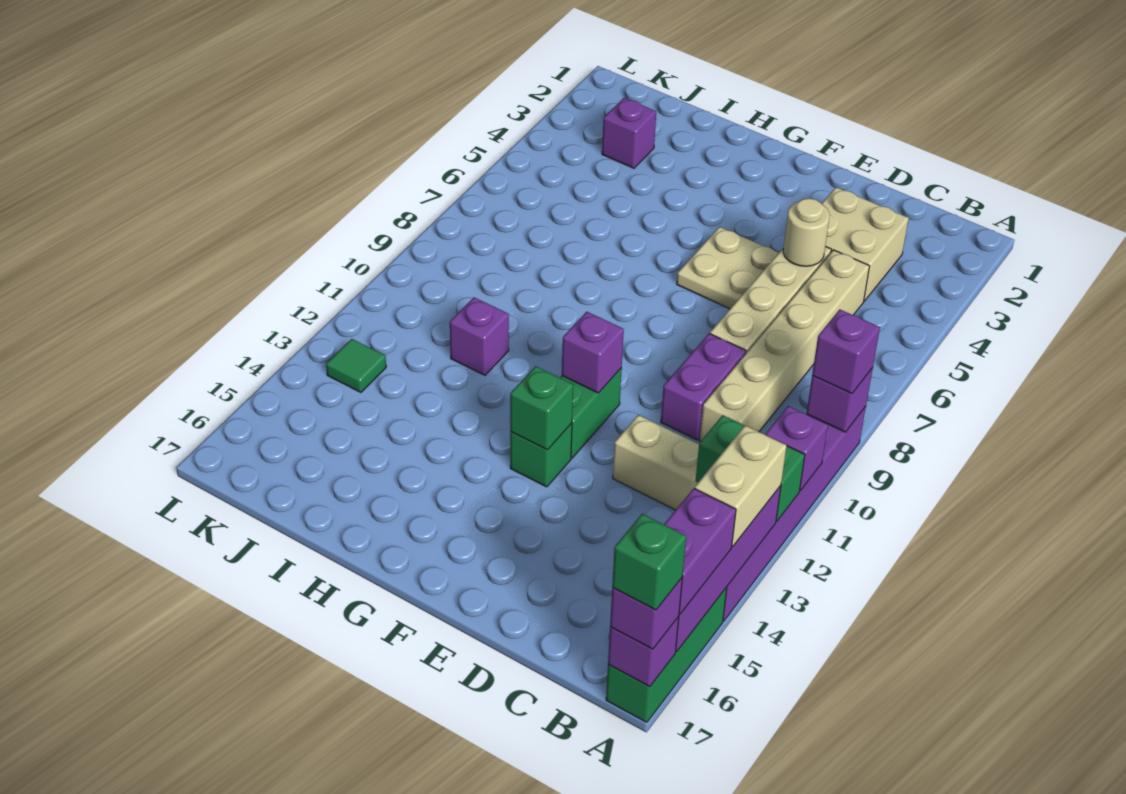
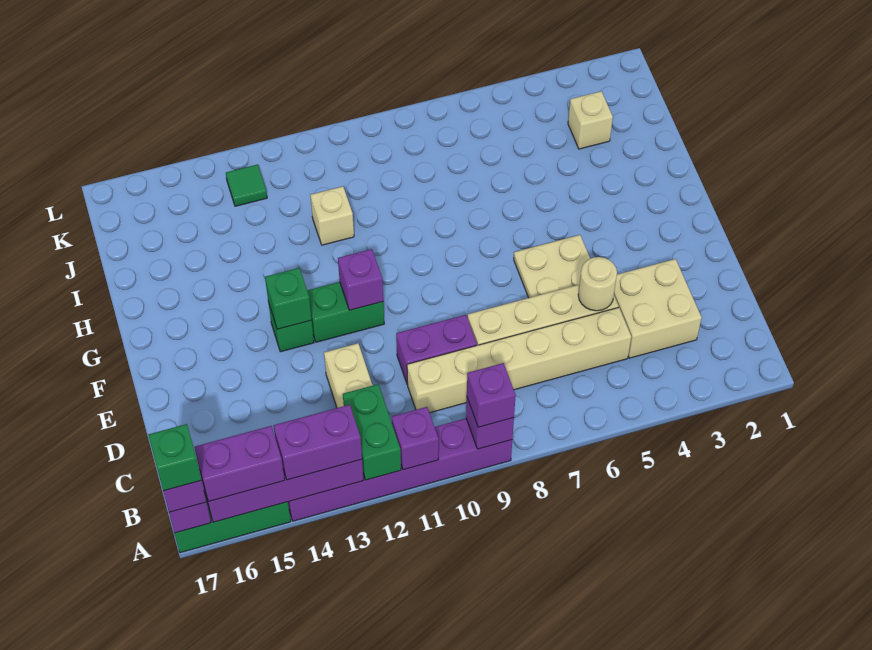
tan brick A13:A14 level 3 -> purple brick A13:A14 level 3
purple brick I11 level 1 -> tan brick I11 level 1
purple brick J3 level 1 -> tan brick J3 level 1

